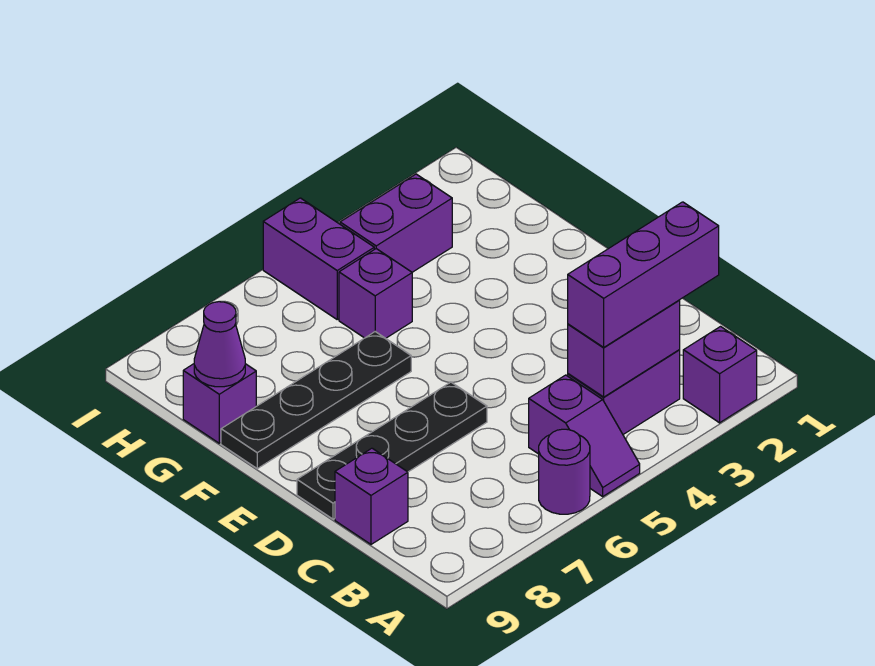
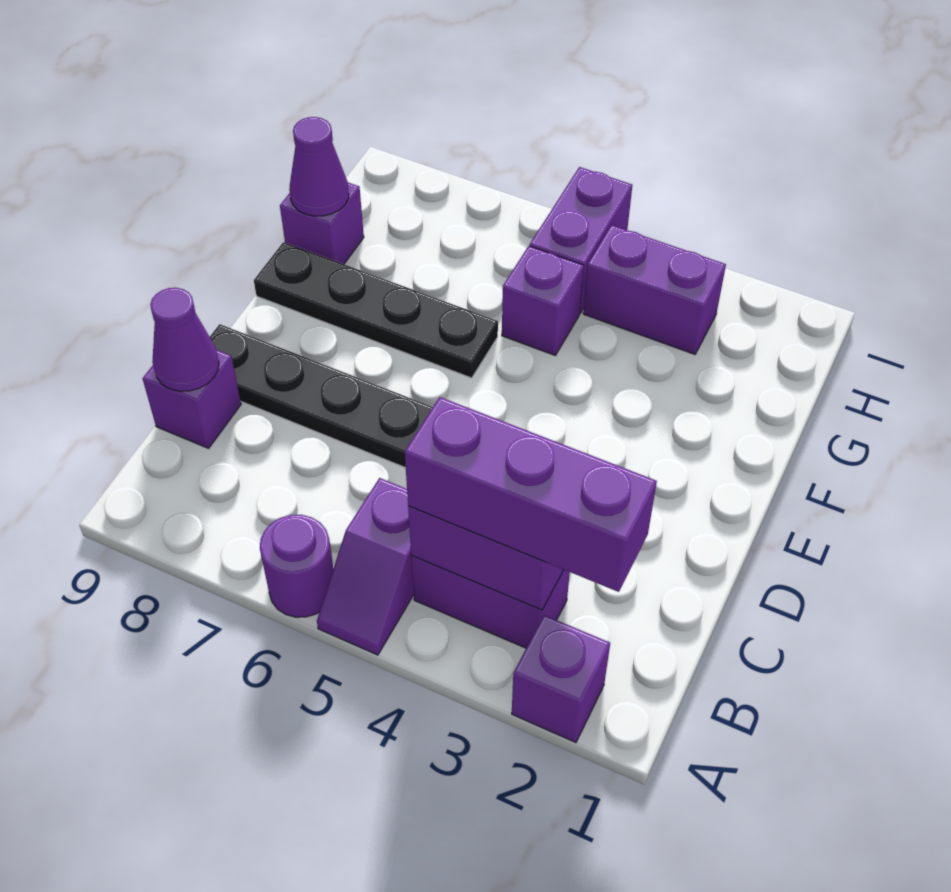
none -> purple cone C9 level 2

